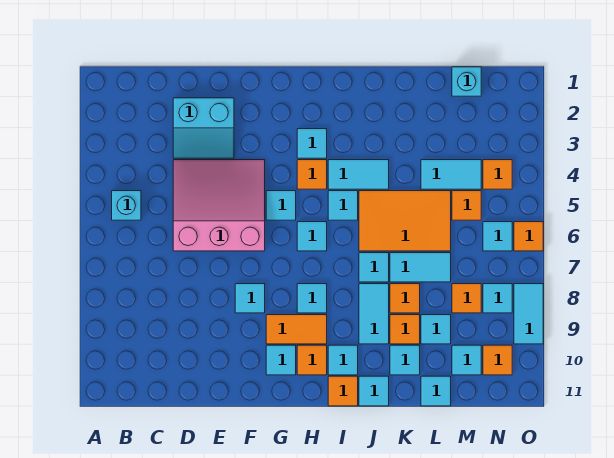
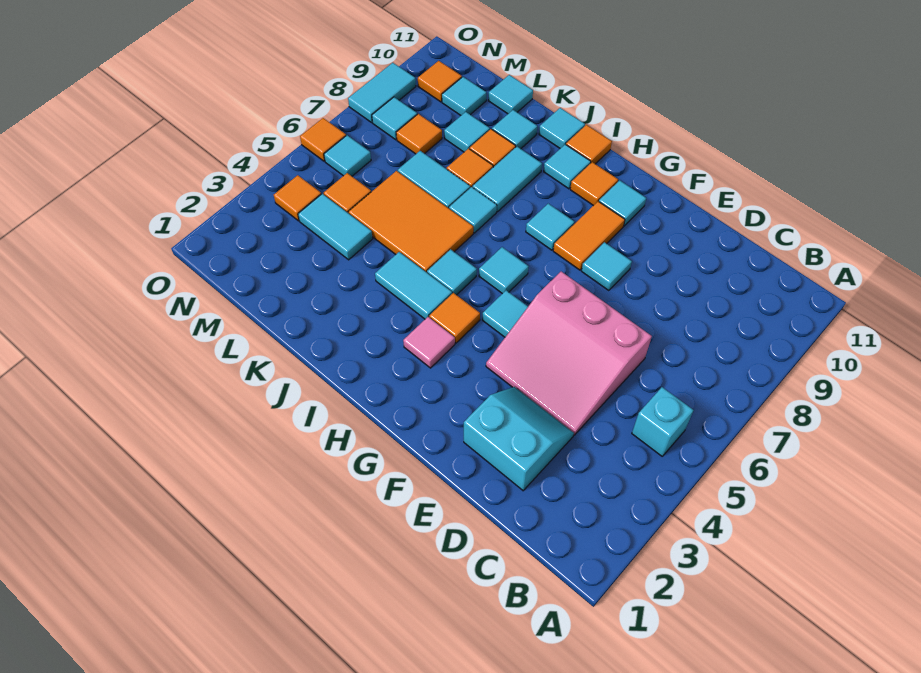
orange tile G9:H9 level 1 -> orange tile G8:G9 level 1
cyan tile H3 level 1 -> pink tile H3 level 1
cyan brick M1 level 1 -> none

